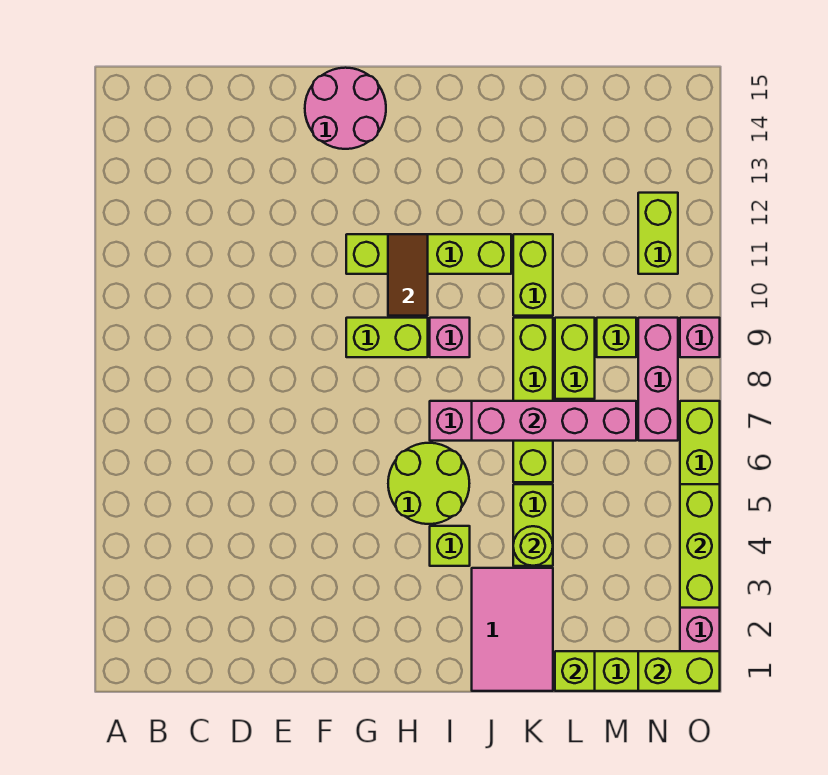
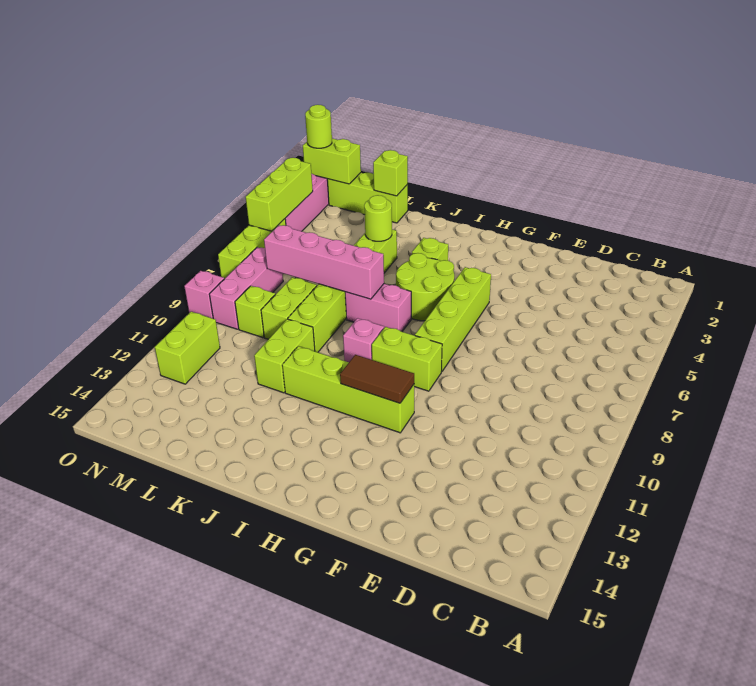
pink round brick F14:G15 level 1 -> none
none -> lime brick G5:G8 level 1
brown tile H10:H11 level 2 -> brown tile G11:H11 level 2
pink tile J1:K3 level 1 -> none
none -> lime round brick O1 level 3

